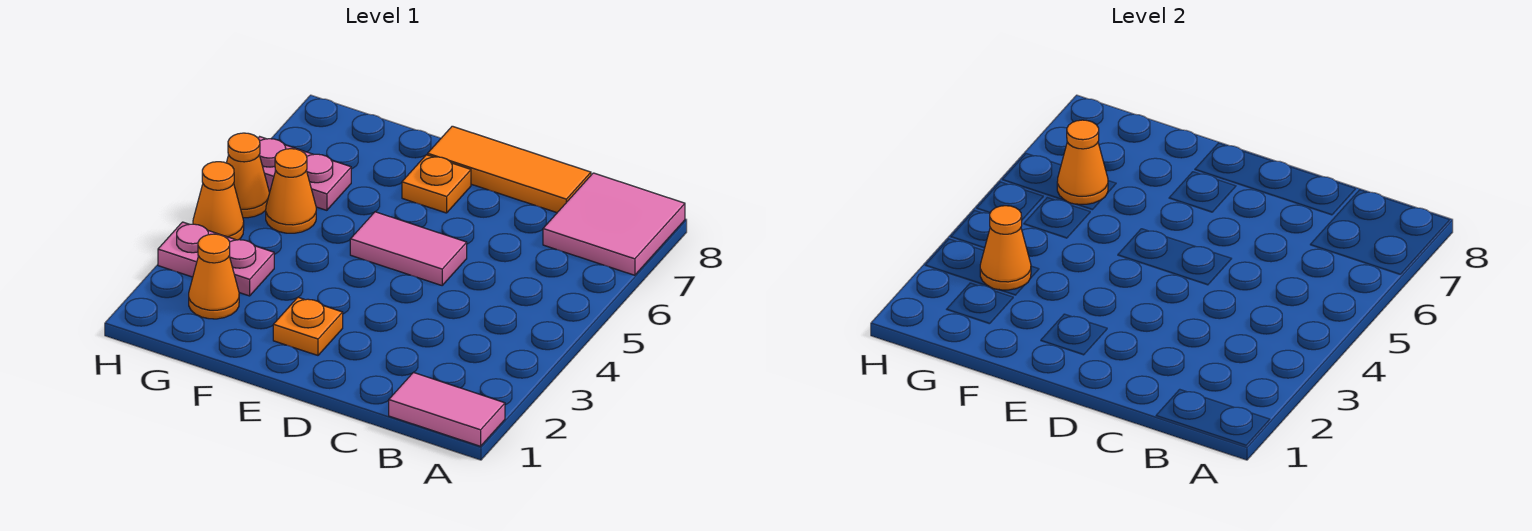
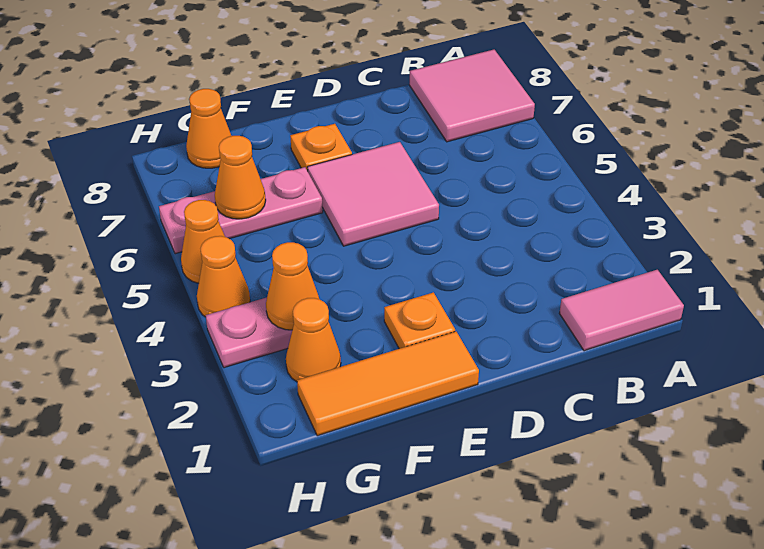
orange tile C8:E8 level 1 -> orange tile E1:G1 level 1
pink tile D5:E5 level 1 -> pink tile D5:E6 level 1
orange cone G5 level 1 -> orange cone G8 level 1
pink plate G6:H6 level 1 -> pink plate F6:H6 level 1

